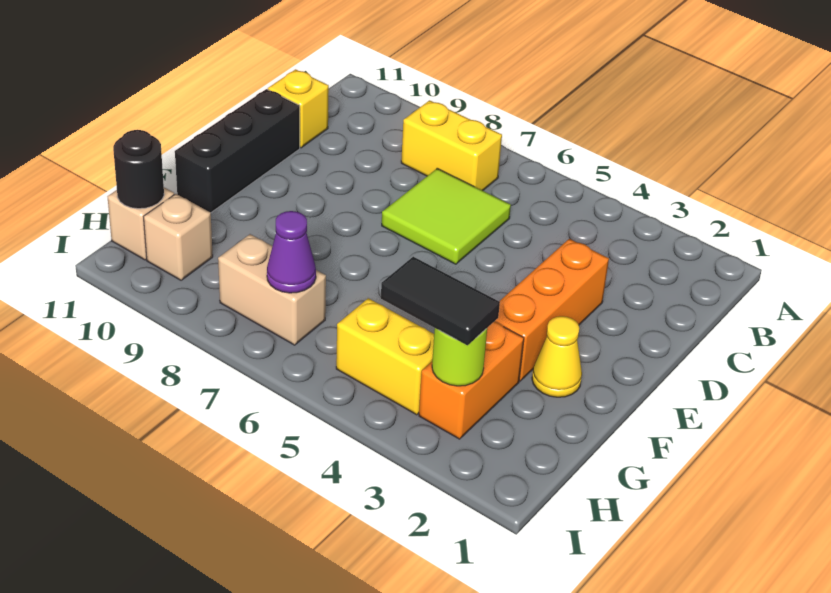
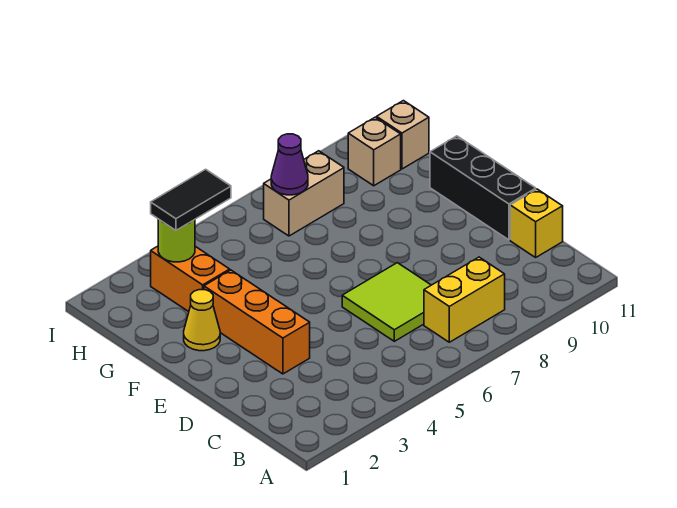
yellow brick H4:H5 level 1 -> none
black round brick H11 level 2 -> none

